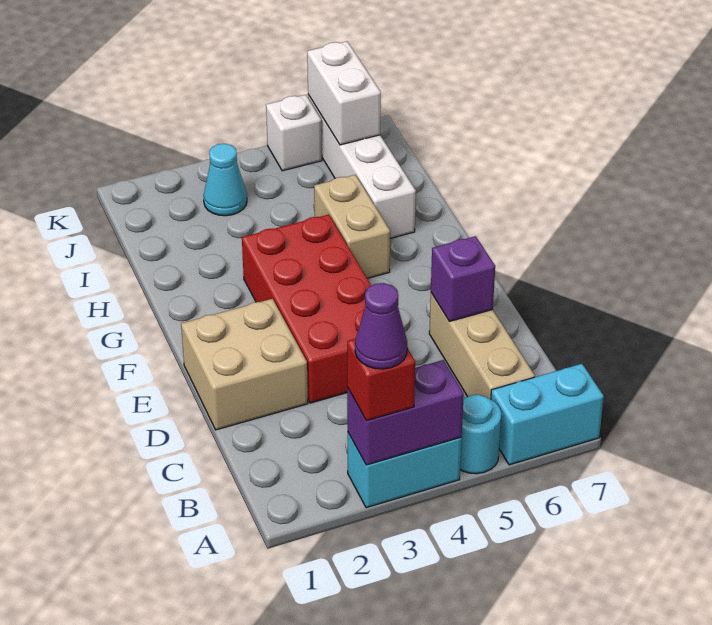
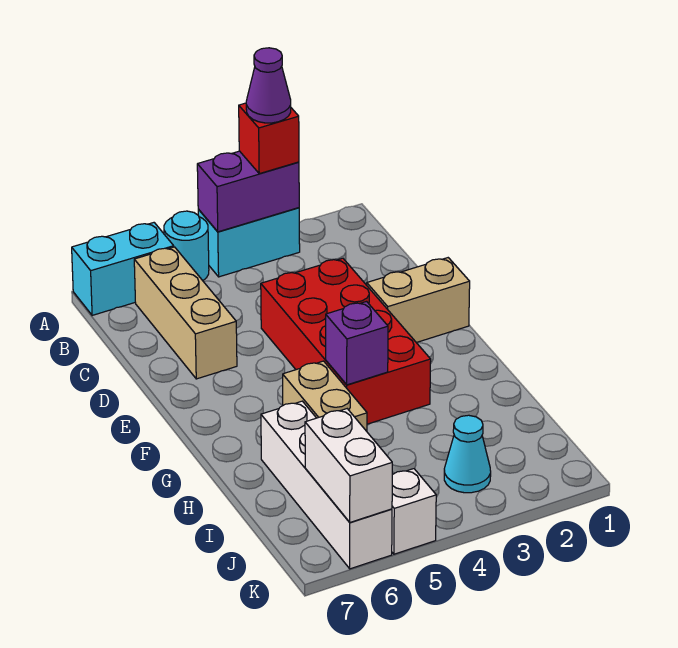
tan brick D1:E2 level 1 -> tan brick E1:E2 level 1
purple brick D6 level 2 -> purple brick G4 level 2

